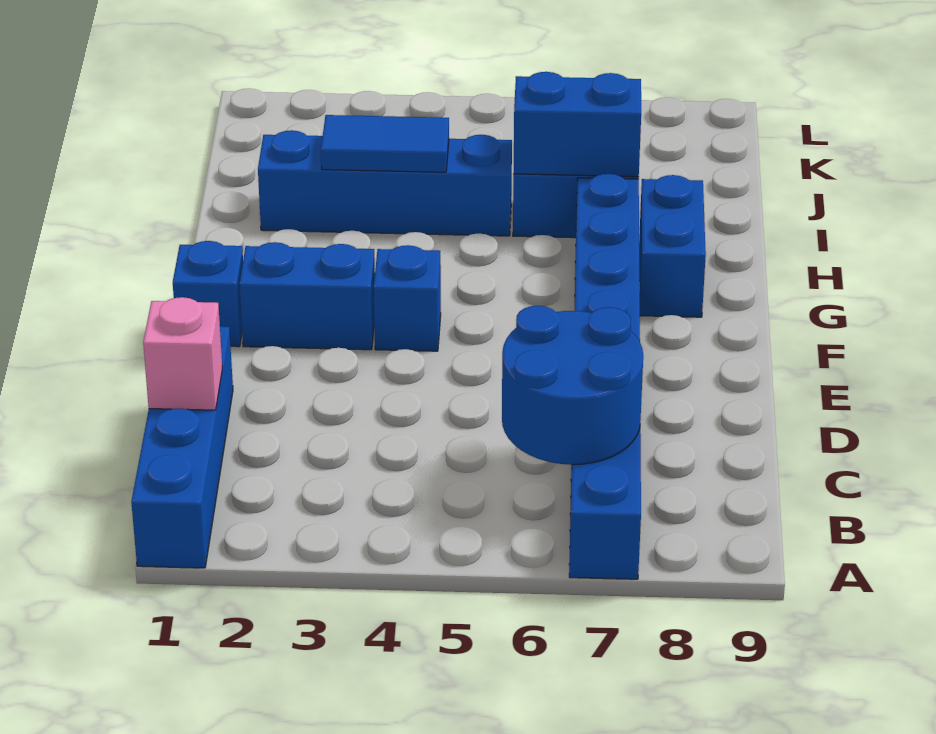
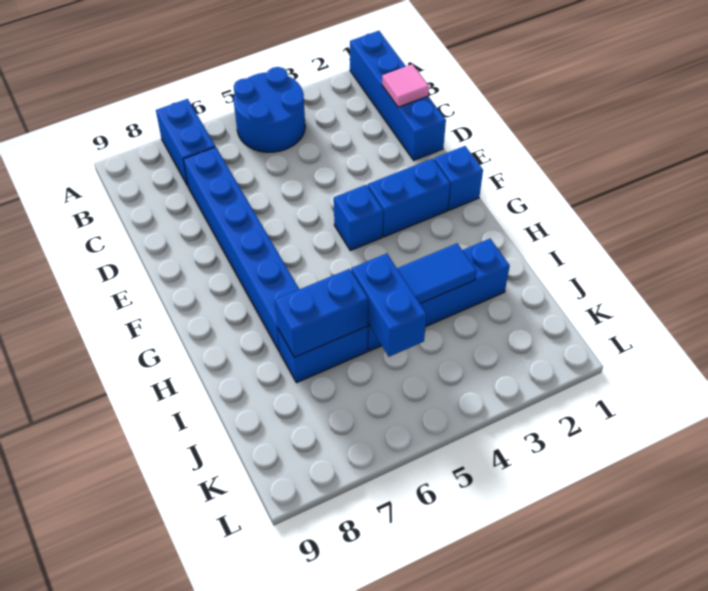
blue round brick B6:C7 level 2 -> blue round brick A4:B5 level 1
pink brick C1 level 2 -> pink tile C1 level 2
blue brick G8:H8 level 1 -> blue brick I5:J5 level 2

